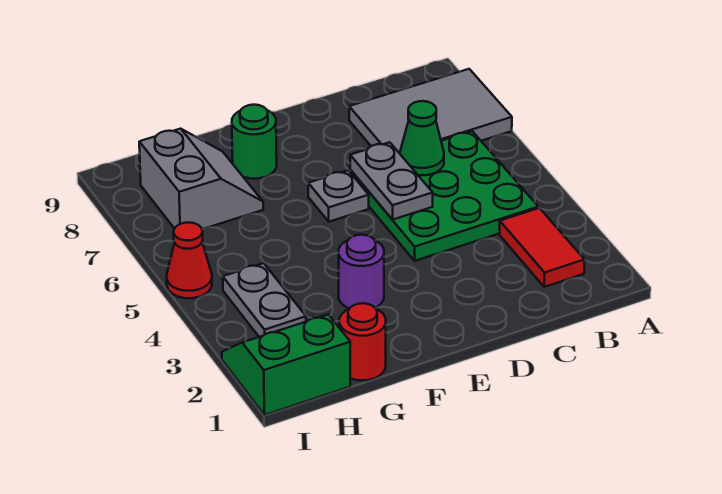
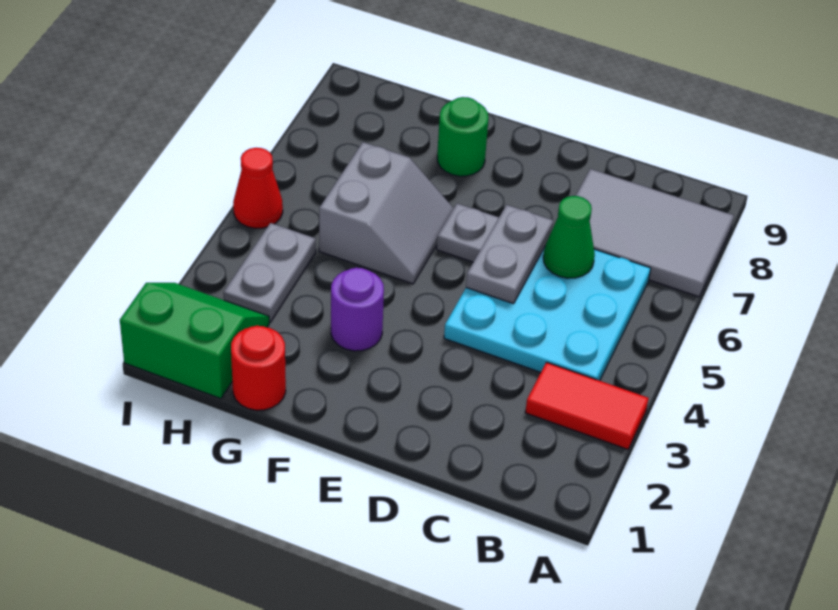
red tile B2:B3 level 1 -> red tile A3:B3 level 1
green plate B4:D6 level 1 -> cyan plate B4:D6 level 1
grey slope G7:H8 level 1 top H -> grey slope F5:G6 level 1 top G

